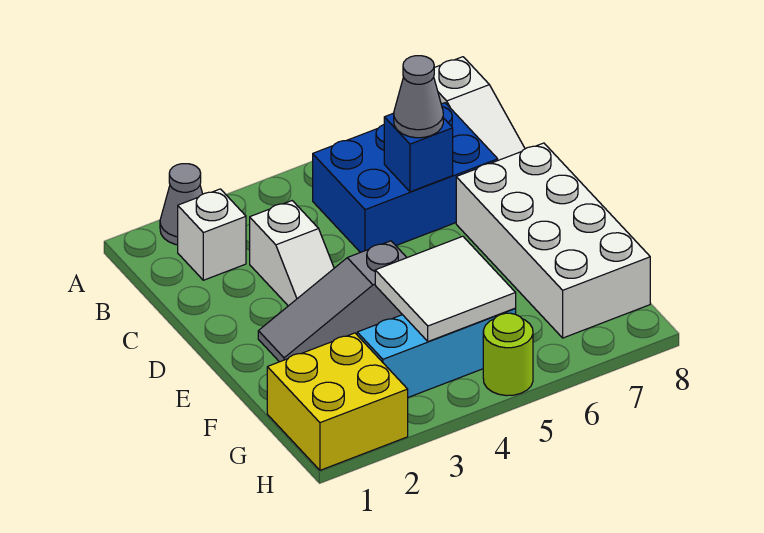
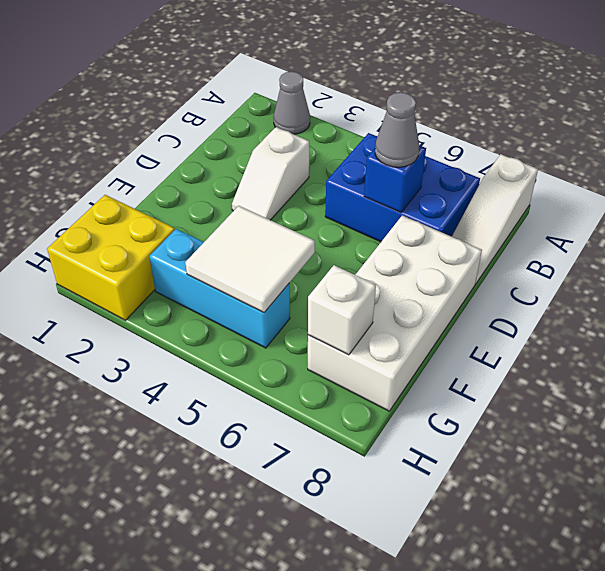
white brick B2 level 1 -> white brick G7 level 2
grey slope E2:E4 level 1 top 4 -> none
lime round brick H5 level 1 -> none

